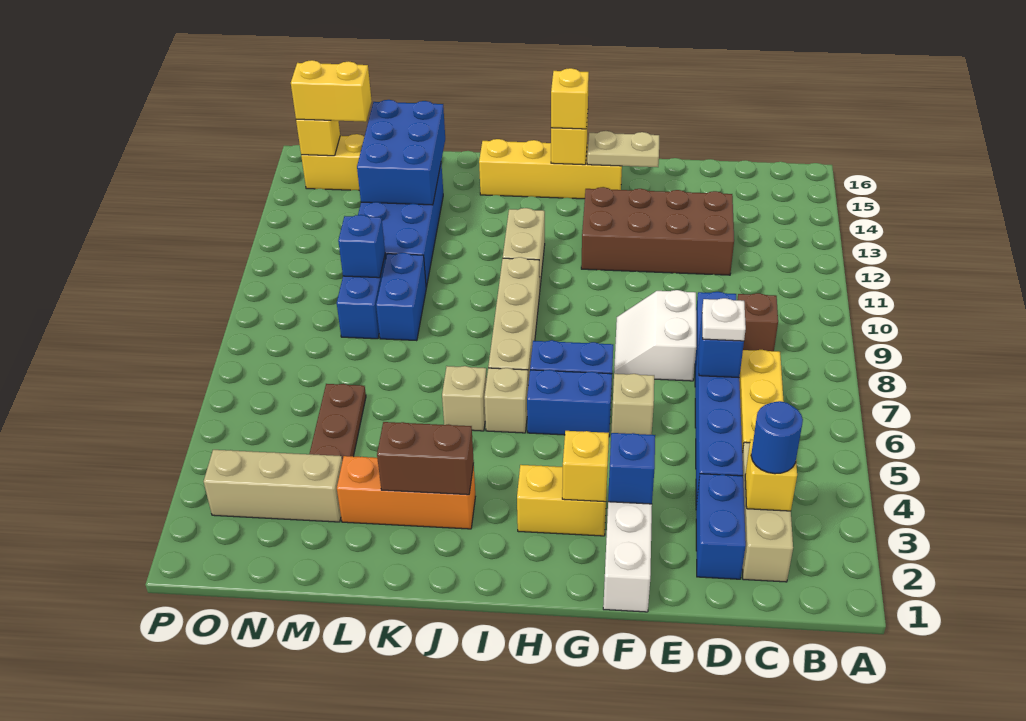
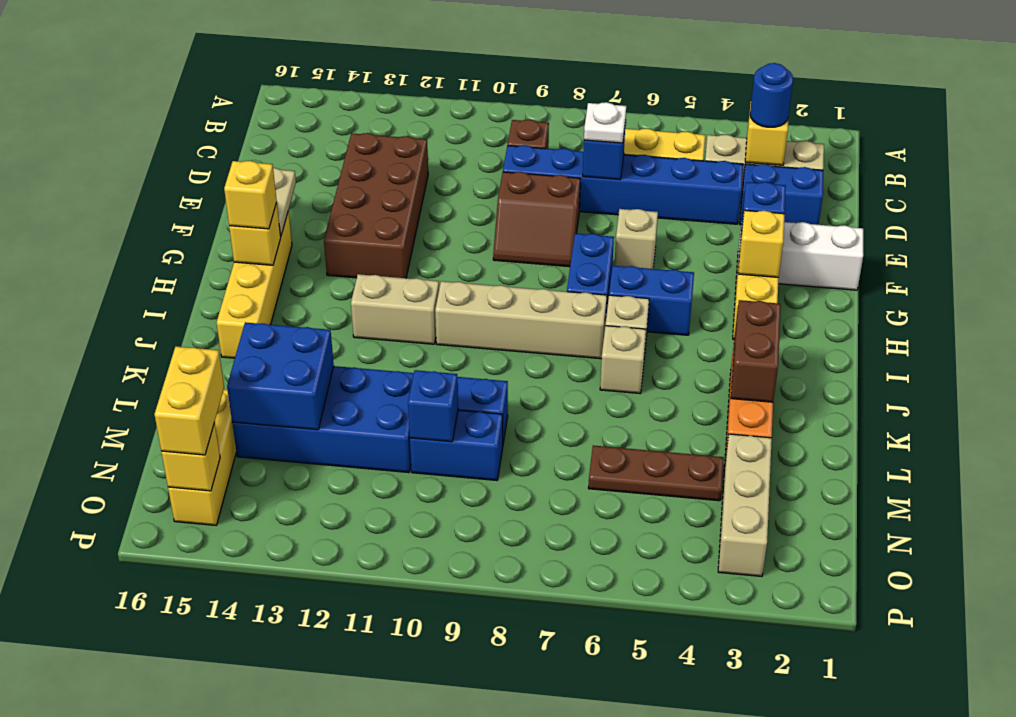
white slope E8:F9 level 1 top E -> brown slope E8:F9 level 1 top E
blue brick G6:H6 level 1 -> blue brick H5:H6 level 1
blue brick L13:M15 level 2 -> blue brick L13:M14 level 2

